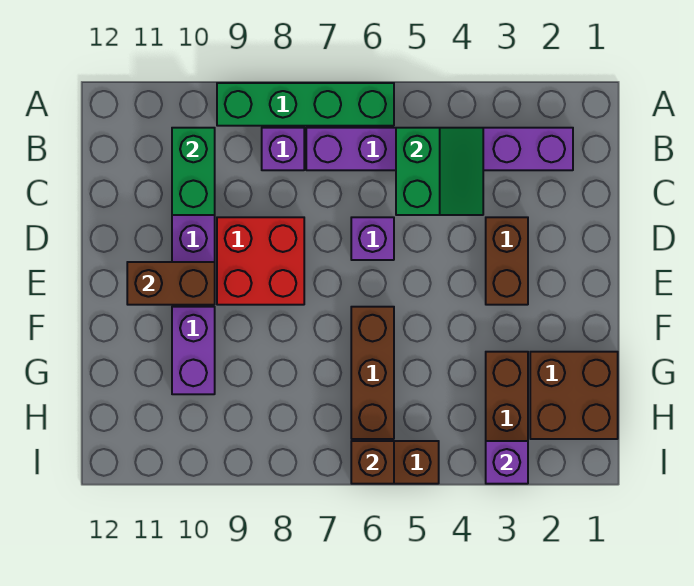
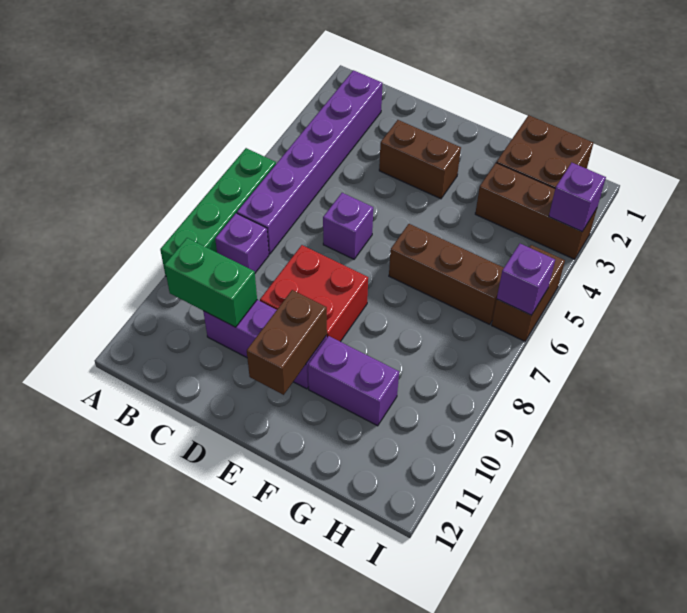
green slope B4:C5 level 2 top 5 -> none
brown brick I6 level 2 -> purple brick I6 level 2

